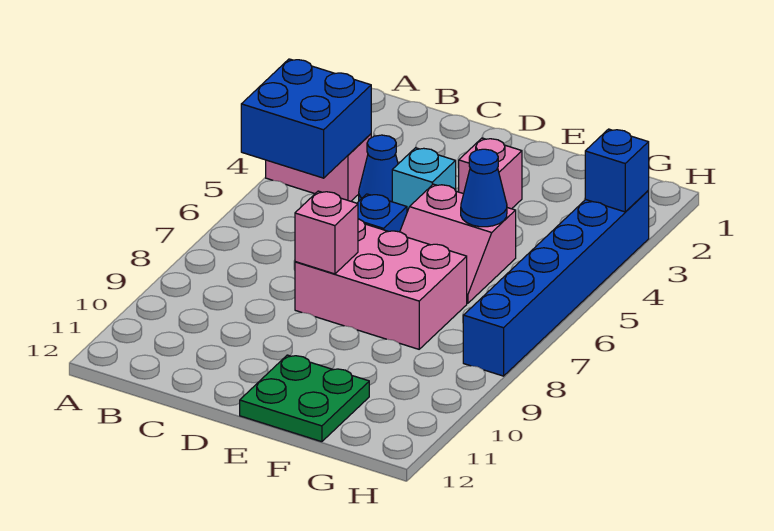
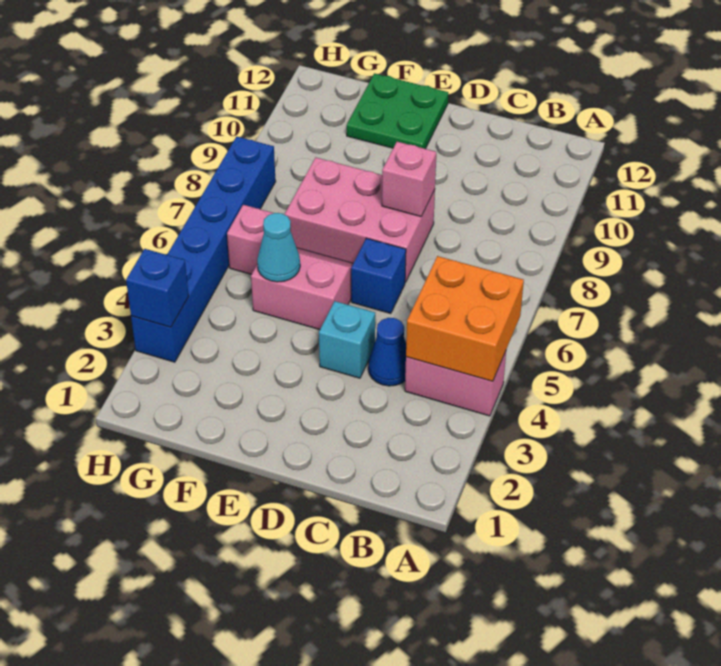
blue brick A4:B5 level 2 -> orange brick A4:B5 level 2
pink brick E3 level 1 -> pink brick G6 level 1
blue cone F5 level 2 -> cyan cone F5 level 2

